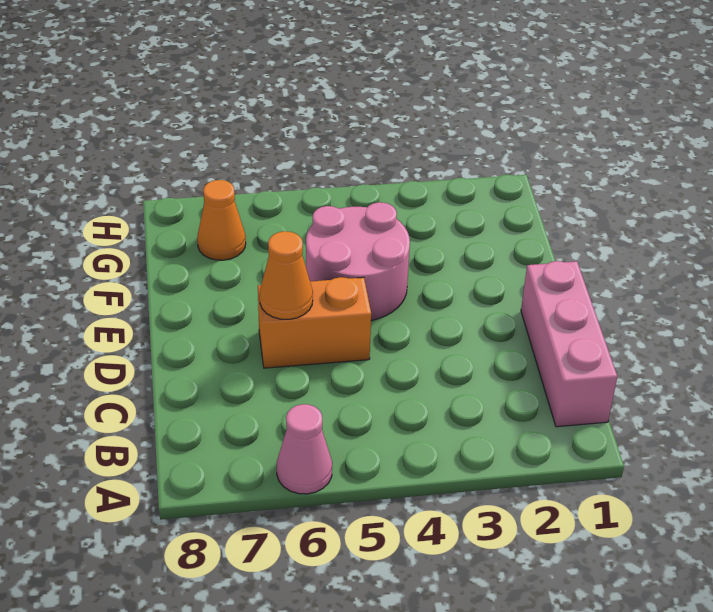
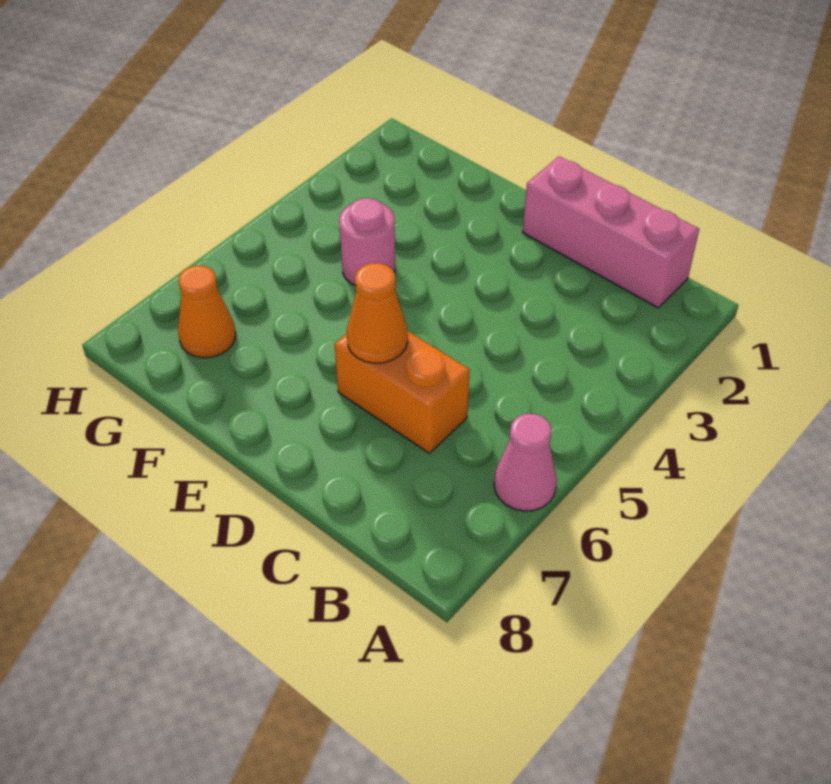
orange brick D5:D6 level 1 -> orange brick C6:D6 level 1
pink round brick E4:F5 level 1 -> pink round brick F4 level 1

